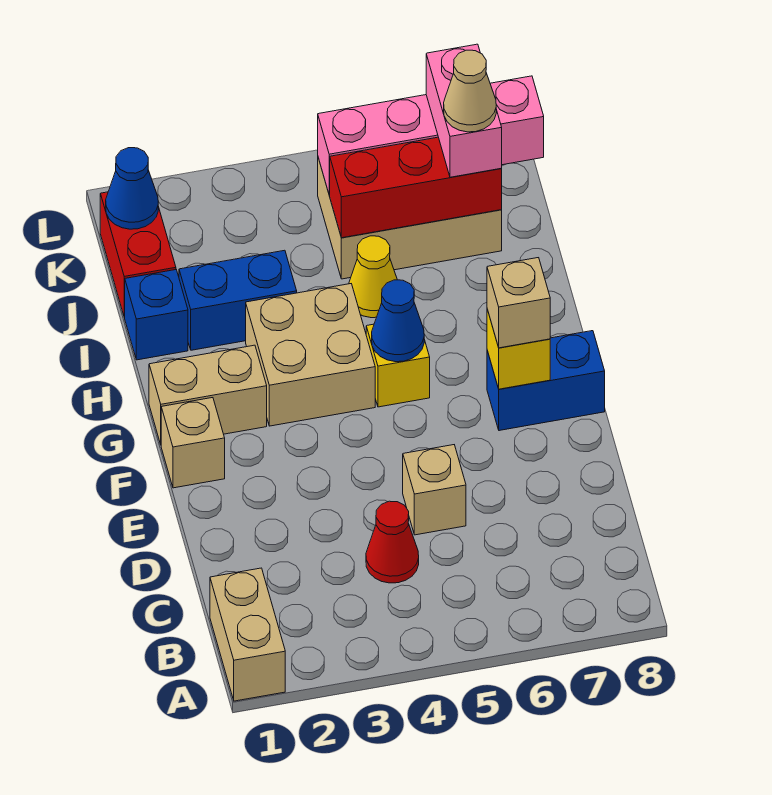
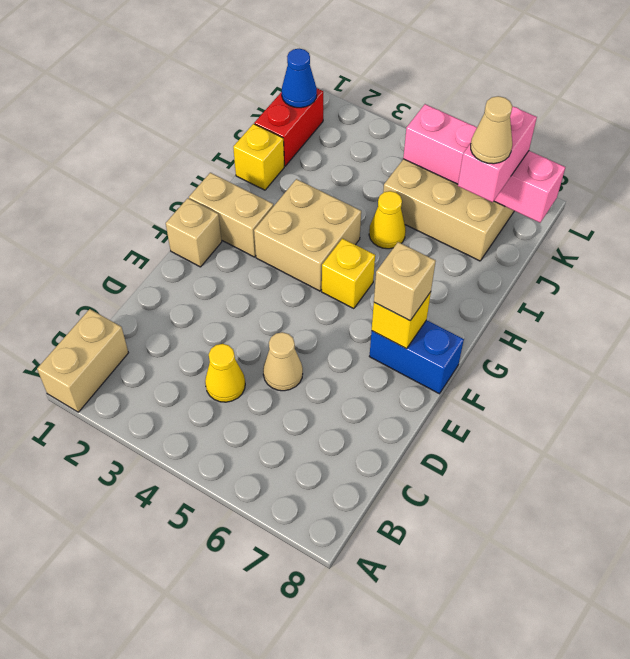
red cone C4 level 1 -> yellow cone C4 level 1
tan brick D5 level 1 -> tan cone D5 level 1
blue cone G5 level 2 -> none
blue brick I1 level 1 -> yellow brick I1 level 1
blue brick I2:I3 level 1 -> none
red brick J5:J7 level 2 -> none

